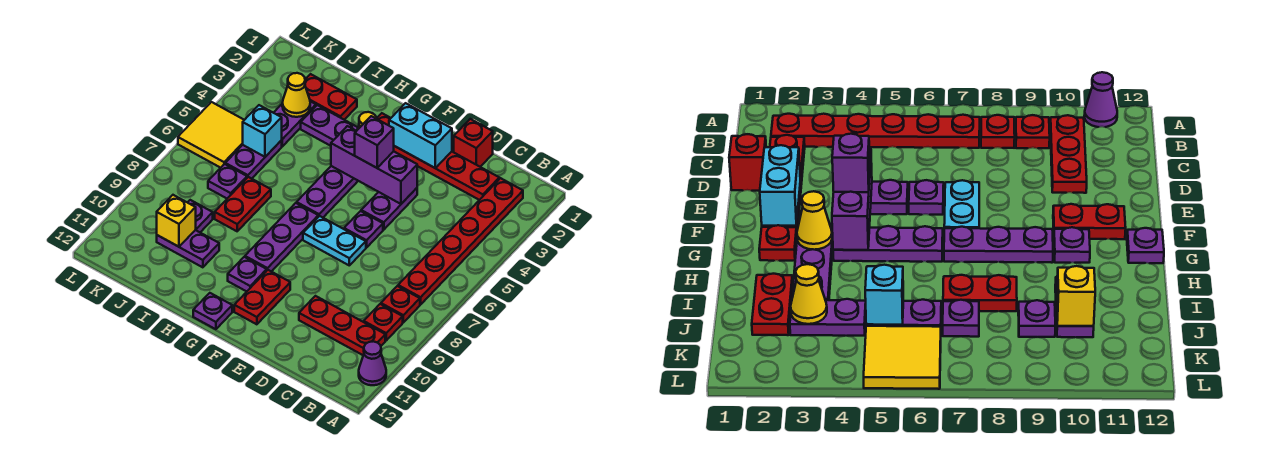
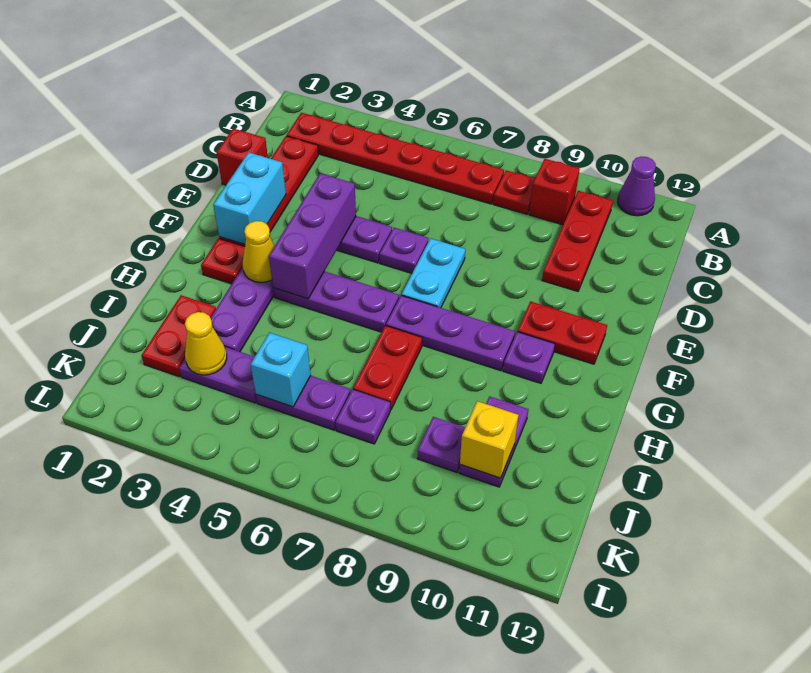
red plate B9 level 1 -> red brick B9 level 1
purple brick F4 level 3 -> none
purple plate G12 level 1 -> none
red plate I7:I8 level 1 -> red plate H7:I7 level 1
yellow tile K5:L6 level 1 -> none

